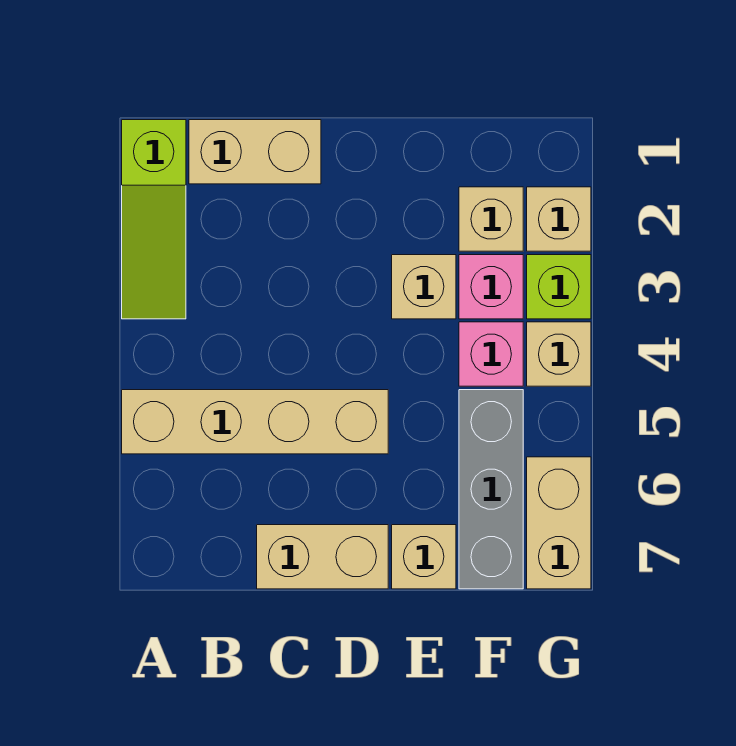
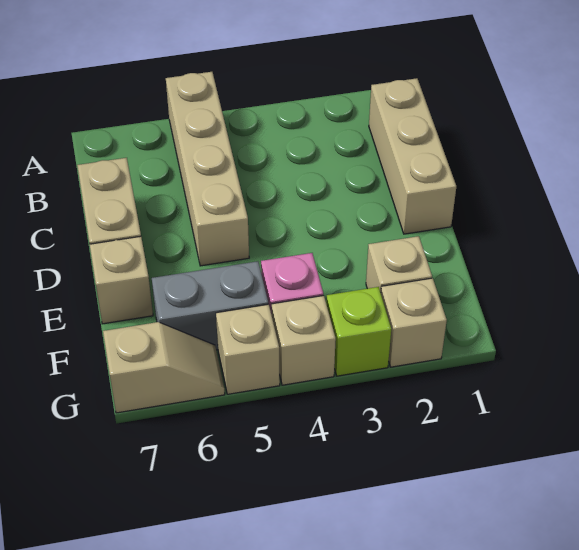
lime slope A1:A3 level 1 top 1 -> none
tan brick B1:C1 level 1 -> tan brick B1:D1 level 1
tan brick E3 level 1 -> tan brick G5 level 1
pink brick F3 level 1 -> none
grey brick F5:F7 level 1 -> grey brick F5:F6 level 1
tan brick G6:G7 level 1 -> tan slope G6:G7 level 1 top 7

